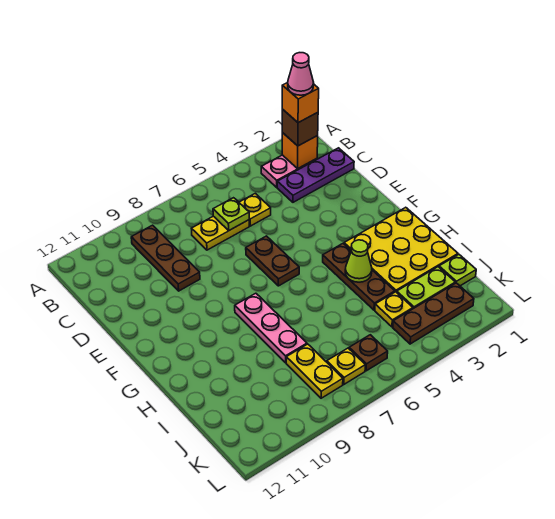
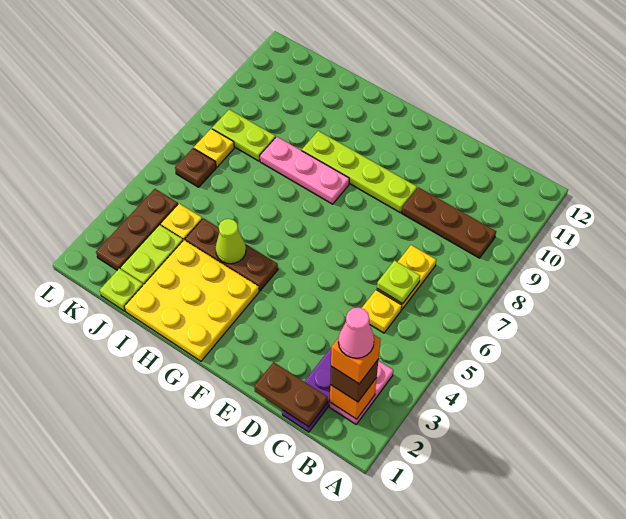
brown plate E6:F6 level 1 -> brown plate C1:D1 level 2
none -> lime plate E9:H9 level 1
yellow plate J8:K8 level 1 -> lime plate J8:K8 level 1

